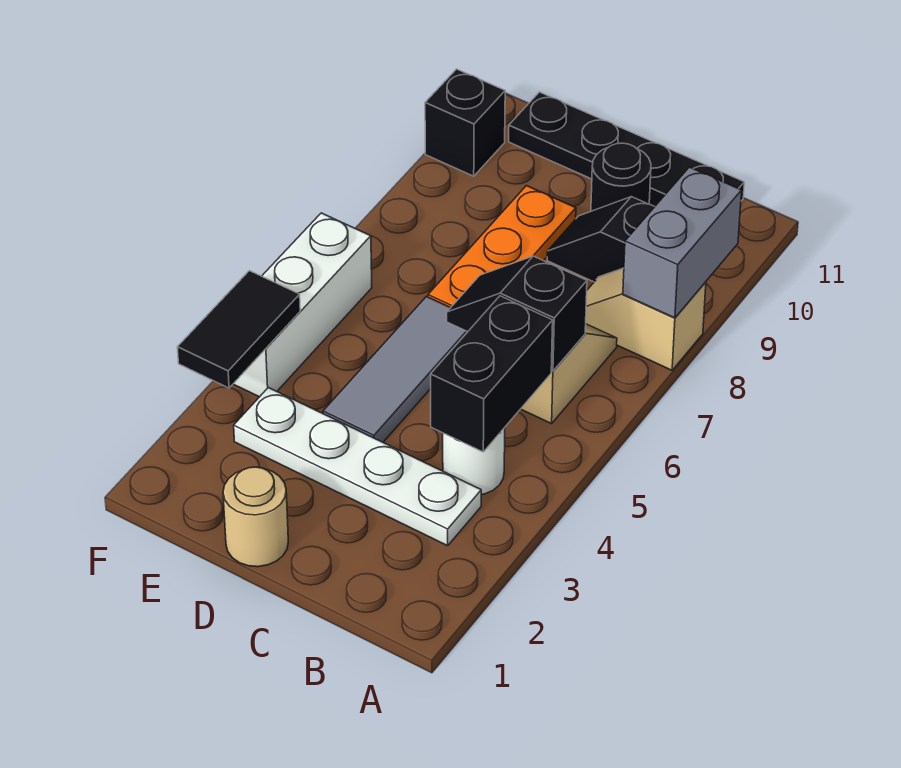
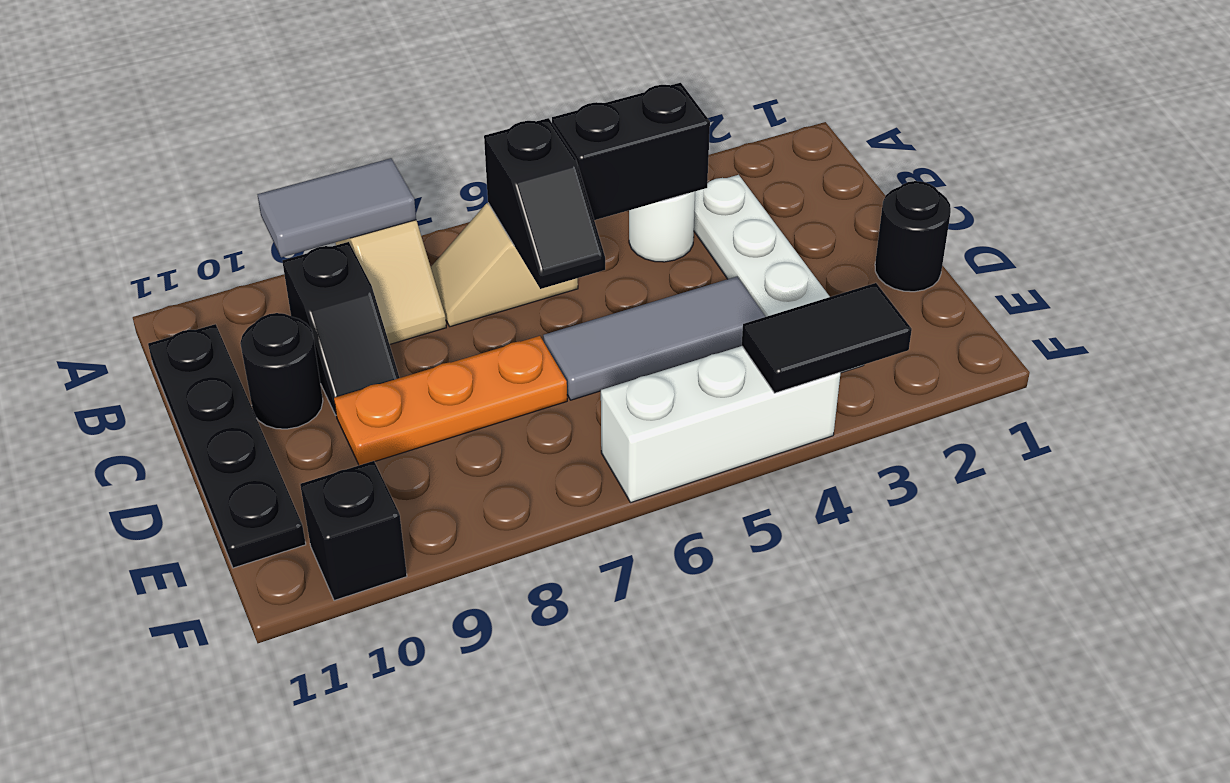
grey brick A8:A9 level 2 -> grey tile A8:A9 level 2
tan round brick D1 level 1 -> black round brick D1 level 1

